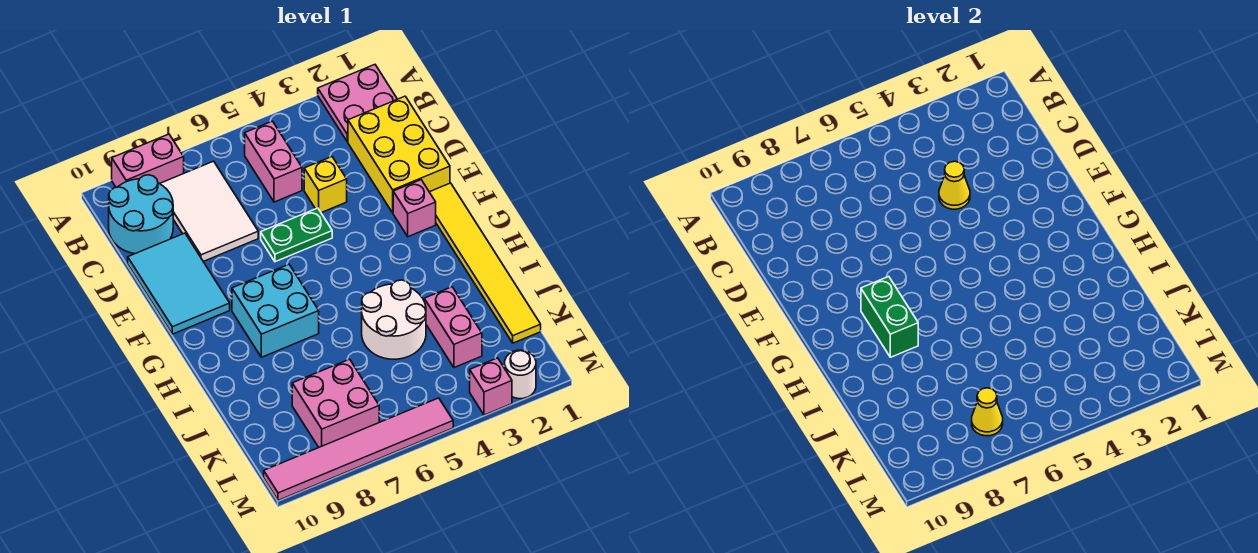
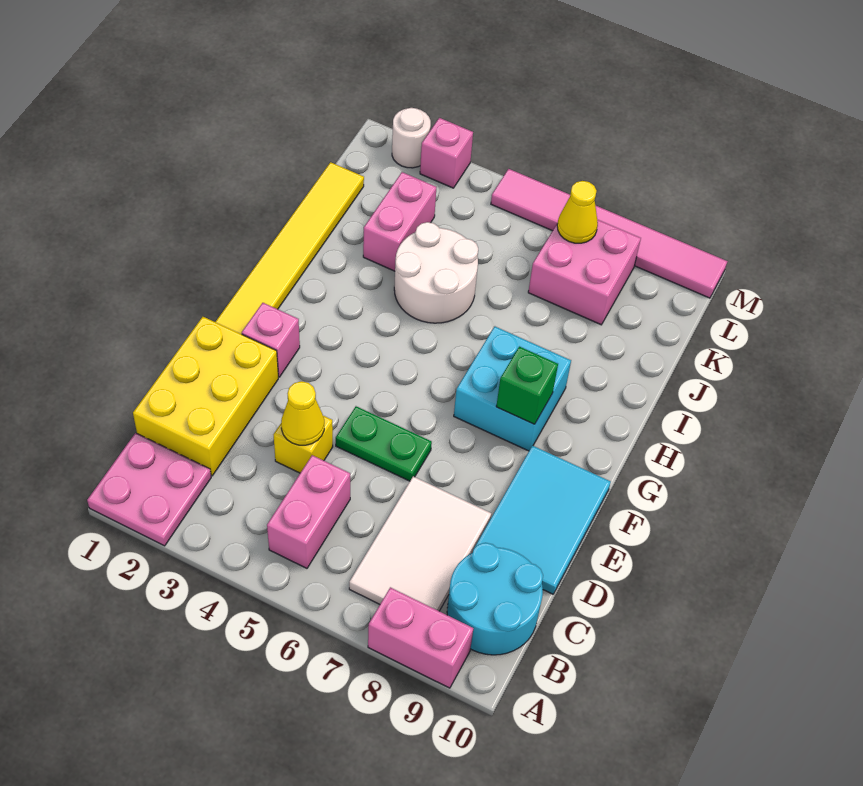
green brick G8:H8 level 2 -> green brick G8 level 2

